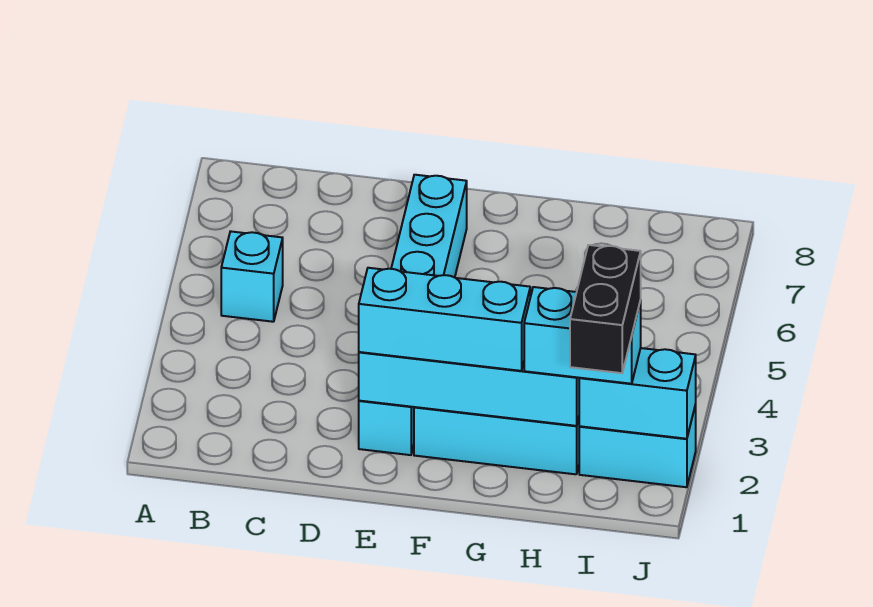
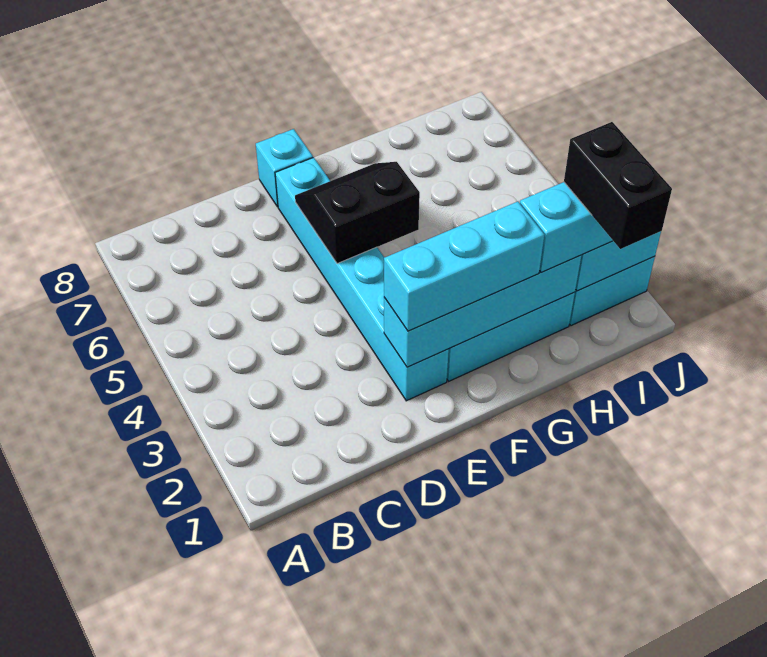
cyan brick B5 level 1 -> cyan brick E8 level 1
none -> black slope E5:F6 level 2 top 5

